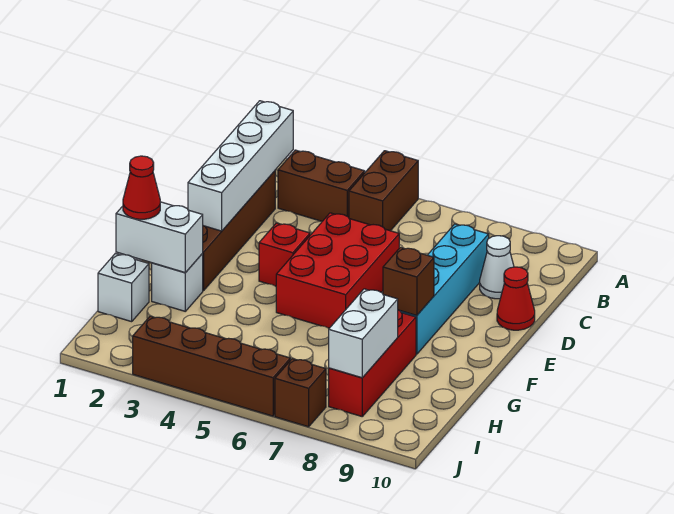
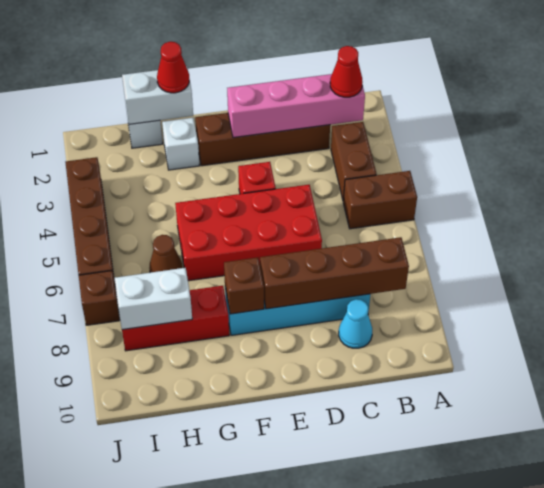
white brick B2:E2 level 2 -> pink brick B2:E2 level 2
none -> brown brick B8:E8 level 2
white cone C9 level 1 -> cyan cone C9 level 1
red brick D5:F6 level 1 -> red brick D5:G6 level 1
red cone D10 level 1 -> red cone B2 level 3
white brick G1:G2 level 2 -> white brick G1:H1 level 2
none -> brown cone H6 level 1

